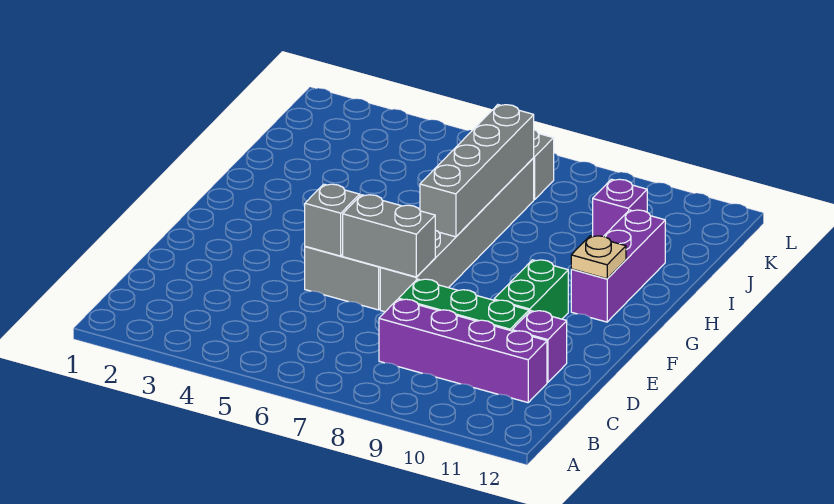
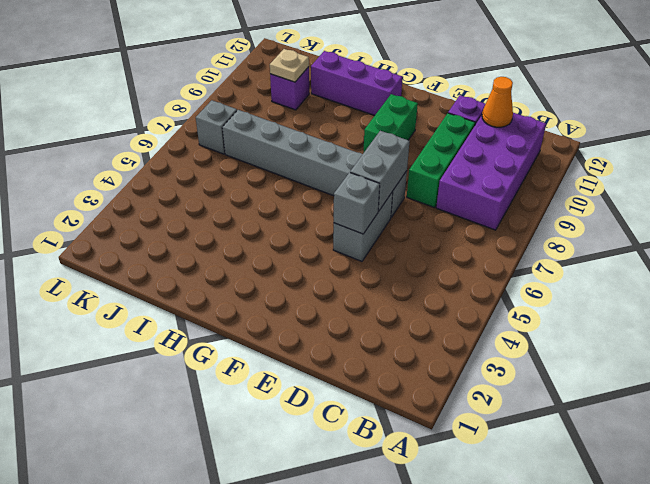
purple brick C8:C11 level 1 -> purple brick B8:C11 level 1
none -> orange cone C11 level 2
green brick E10:F10 level 1 -> green brick F9:F10 level 1
grey brick G7:J7 level 2 -> none
tan plate G11 level 2 -> tan plate J10 level 2

